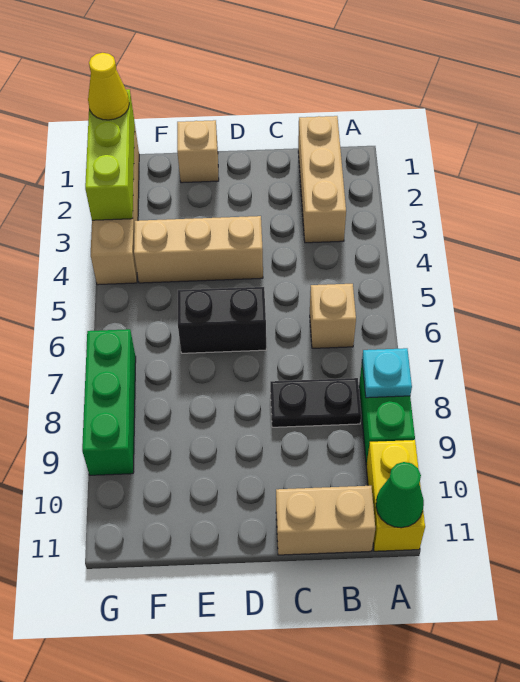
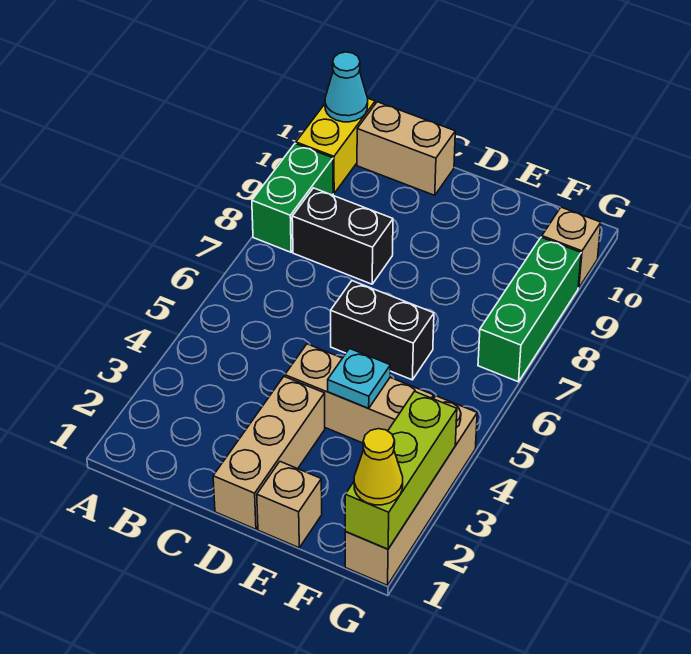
cyan plate A8 level 2 -> cyan plate E4 level 2
green cone A11 level 2 -> cyan cone A11 level 2
tan brick B1:B3 level 1 -> tan brick D1:D3 level 1
tan brick B6 level 1 -> tan brick G10 level 1
black plate B8:C8 level 1 -> black brick B8:C8 level 1

